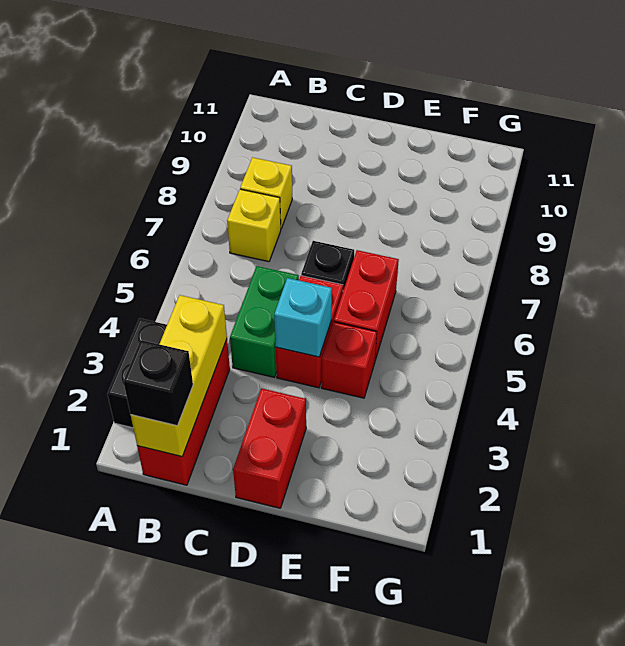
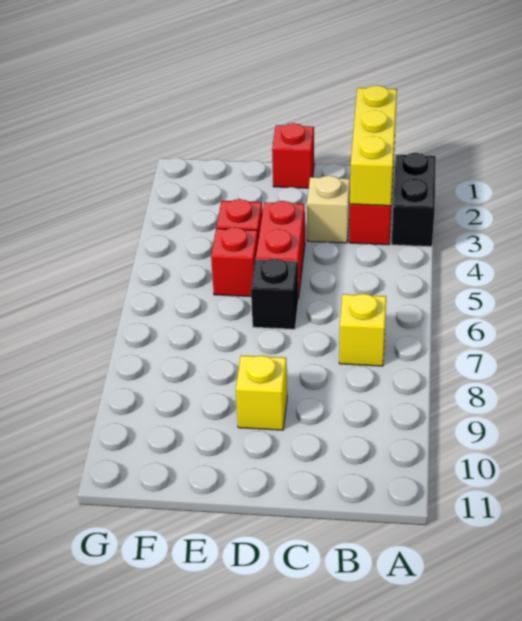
black brick B1 level 3 -> none
yellow brick B8 level 1 -> yellow brick D9 level 1
none -> tan brick C3 level 1
green brick C4:C5 level 1 -> none
red brick D1:D2 level 1 -> red brick D1 level 1
cyan brick D4 level 2 -> none
red brick E5:E6 level 1 -> red brick E5 level 1

